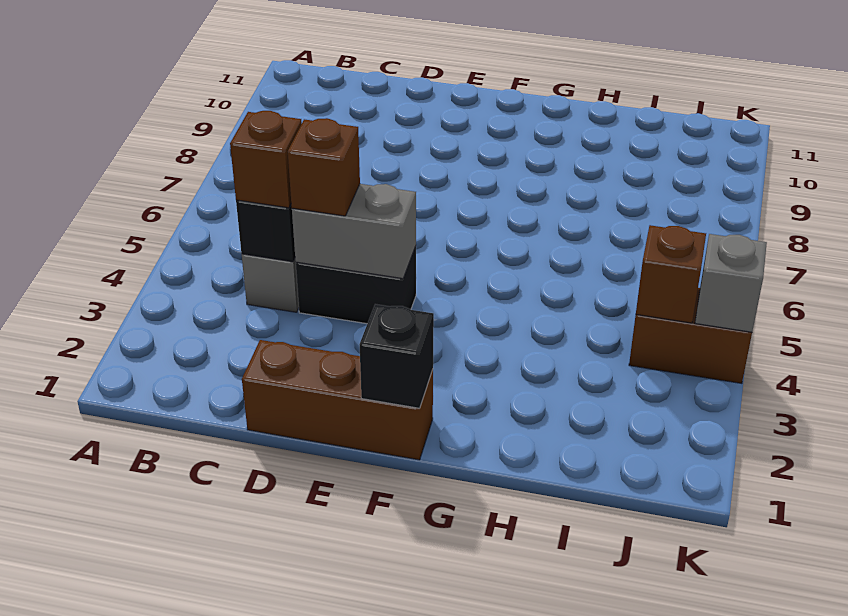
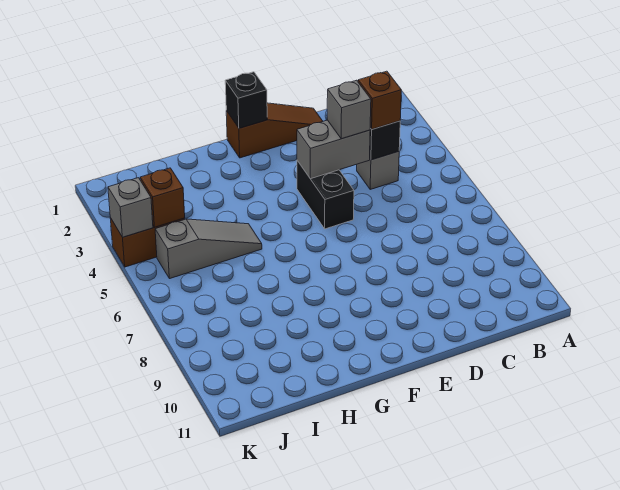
brown brick D1:F1 level 1 -> brown slope D1:F1 level 1 top F
black brick D4:E4 level 1 -> black brick E4:E5 level 1
brown brick D4 level 3 -> grey brick D4 level 3
none -> grey slope H5:J5 level 1 top J

